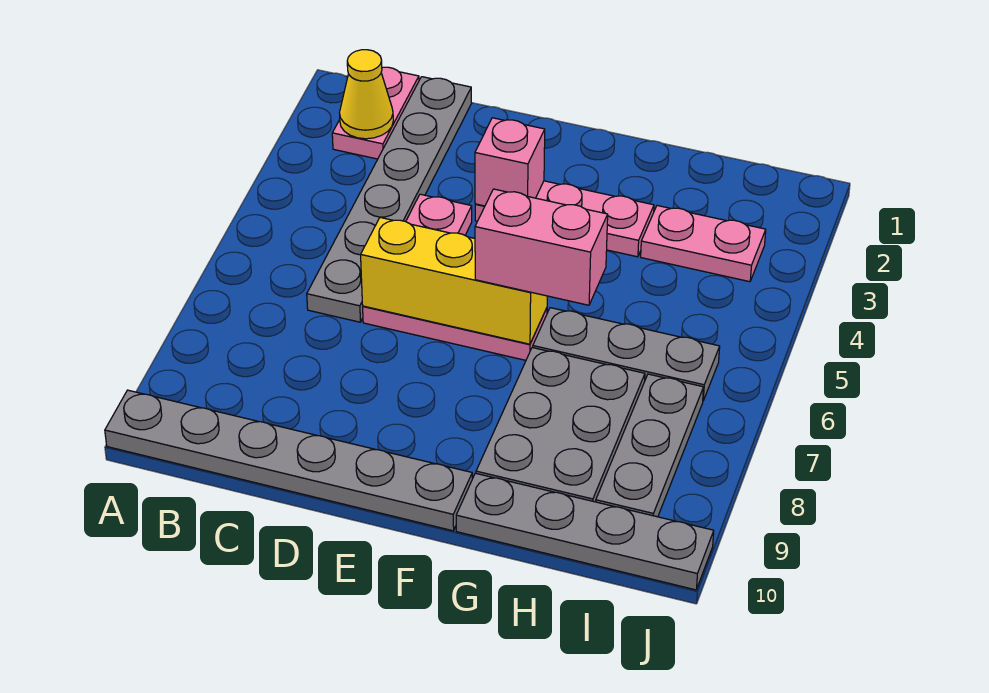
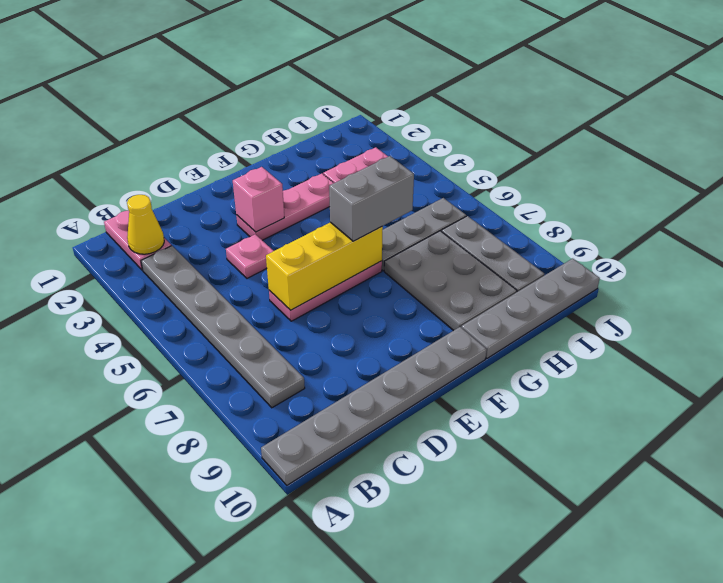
grey plate C1:C6 level 1 -> grey plate B3:B8 level 1
pink brick F6:G6 level 3 -> grey brick F6:G6 level 3

